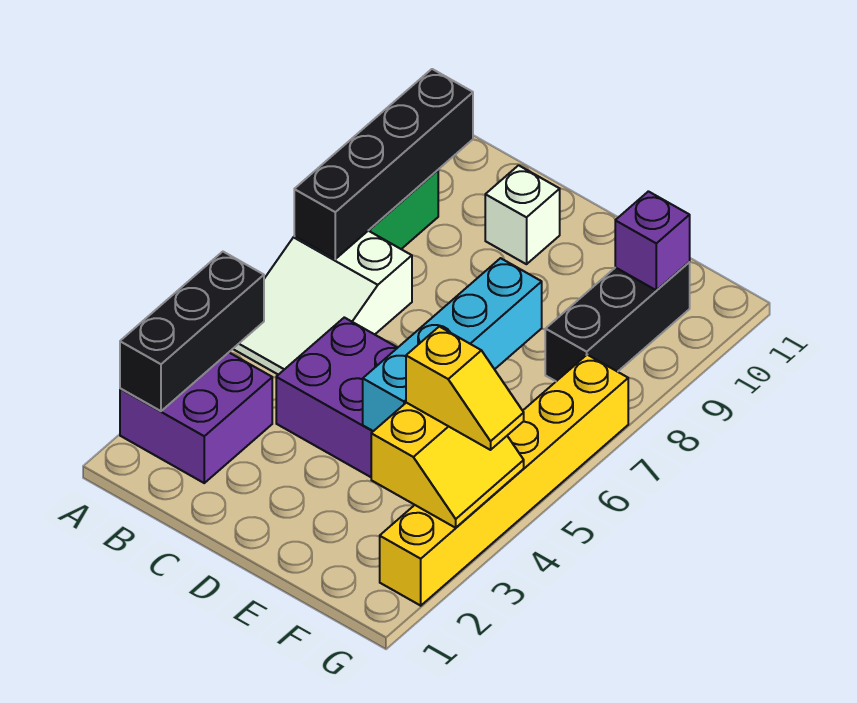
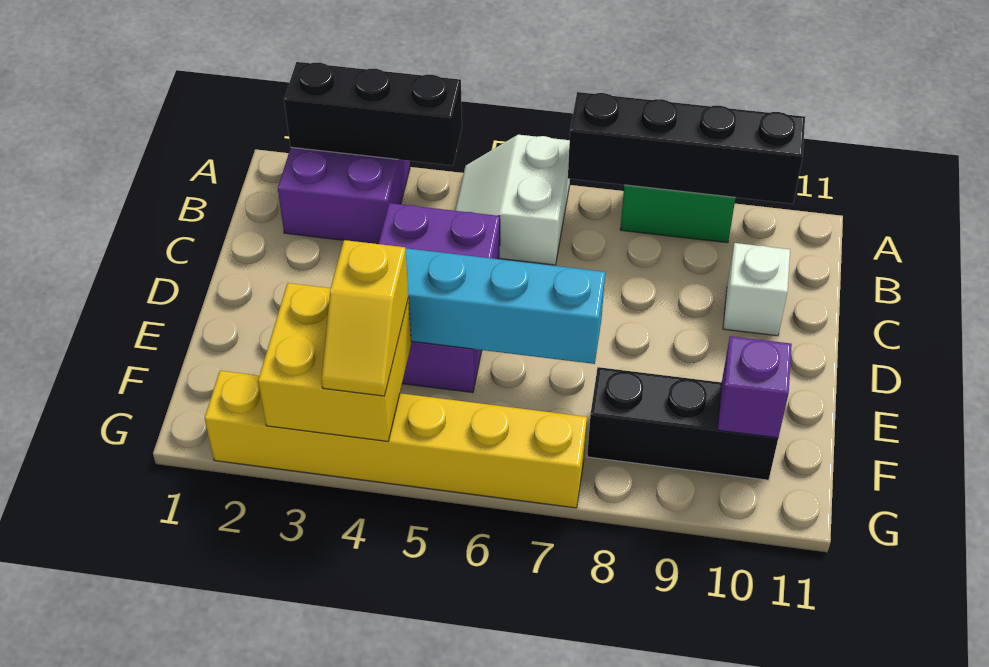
white slope A5:B7 level 1 top 7 -> white slope A5:B6 level 1 top 6
yellow slope F3:G4 level 2 top F -> yellow brick F3:G4 level 2

